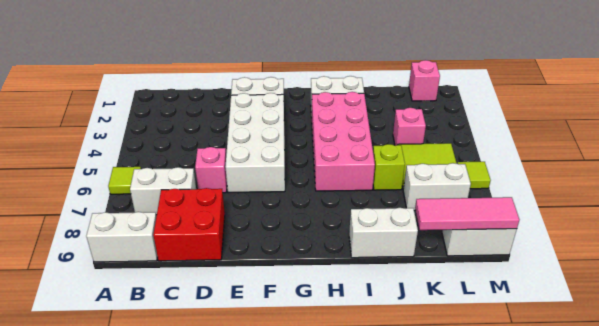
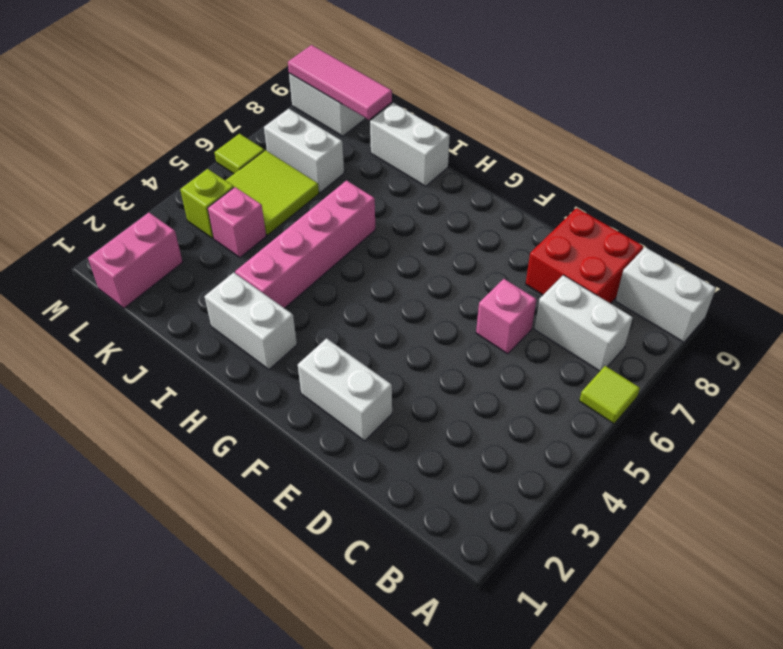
white brick E3:F6 level 1 -> none
pink brick H3:I6 level 1 -> pink brick I3:I6 level 1
lime brick J6 level 1 -> lime brick L4 level 1
pink brick L1 level 1 -> pink brick L1:L2 level 1

